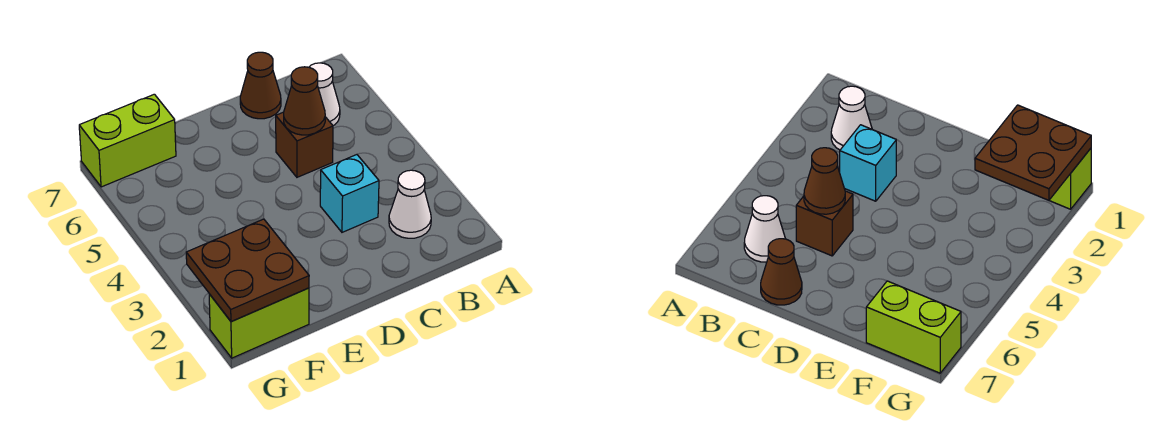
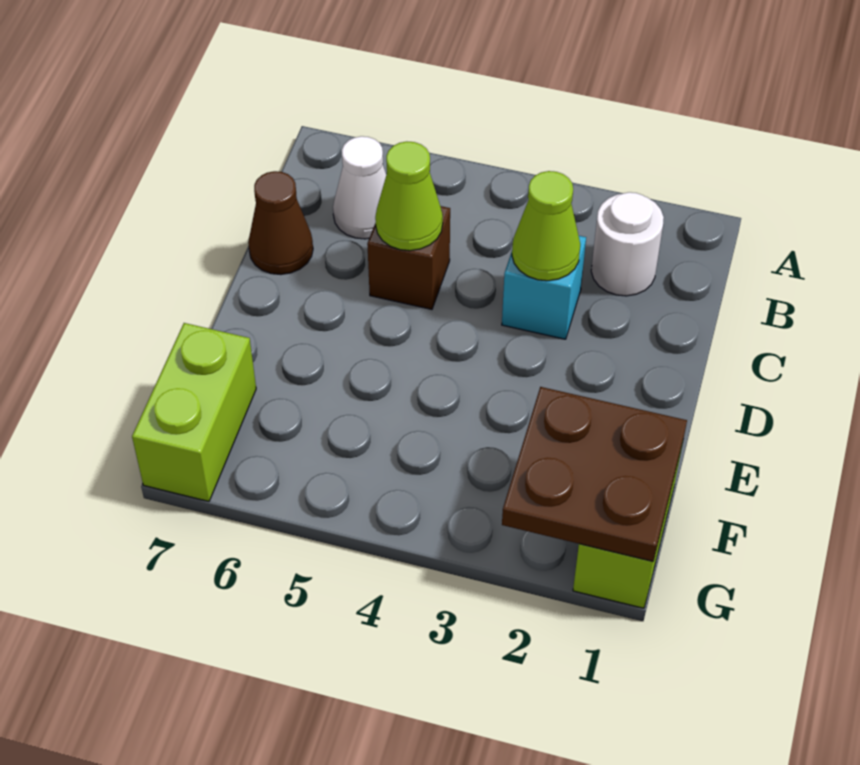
white cone B2 level 1 -> white round brick B2 level 1
none -> lime cone C3 level 2
brown cone C5 level 2 -> lime cone C5 level 2

